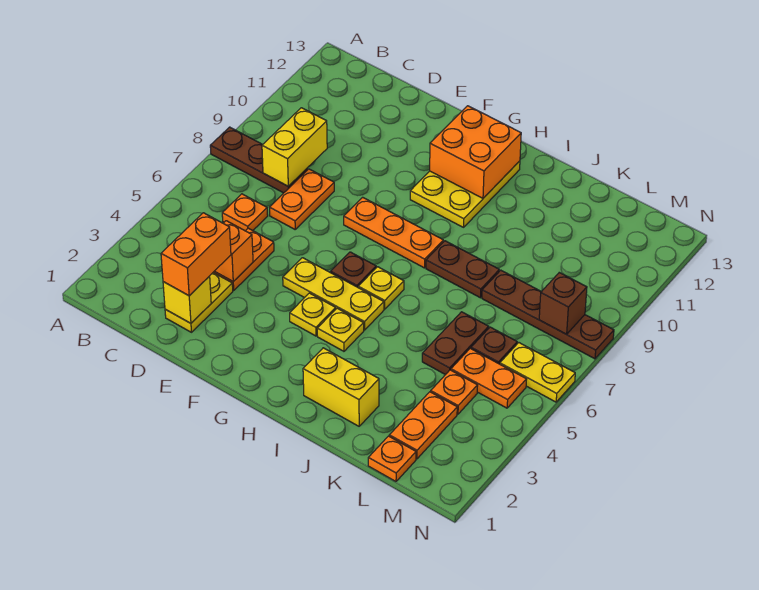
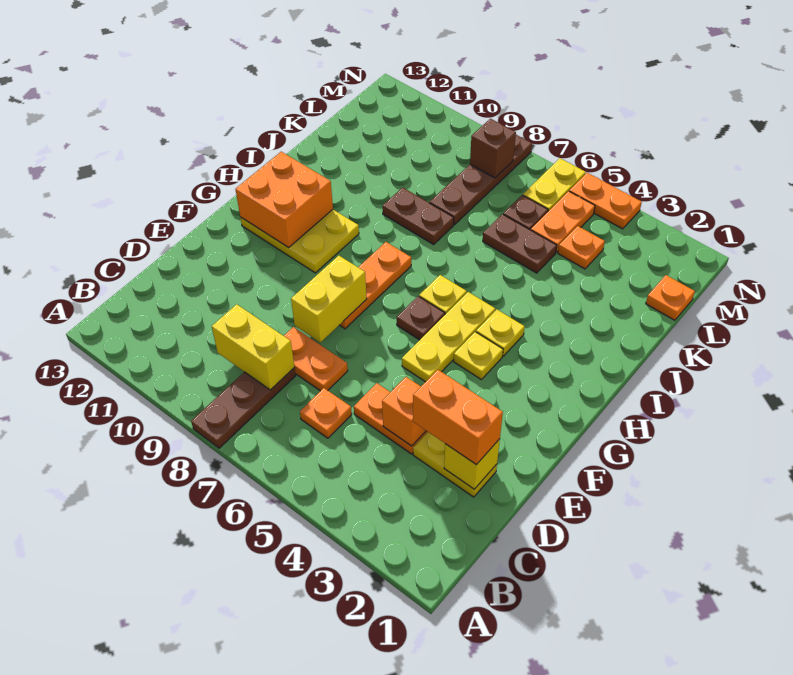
yellow brick I2:J2 level 1 -> yellow brick E8:F8 level 2
brown plate I8:J8 level 1 -> brown plate J8:J9 level 1
orange plate L2:L3 level 1 -> orange plate N4:N5 level 1

